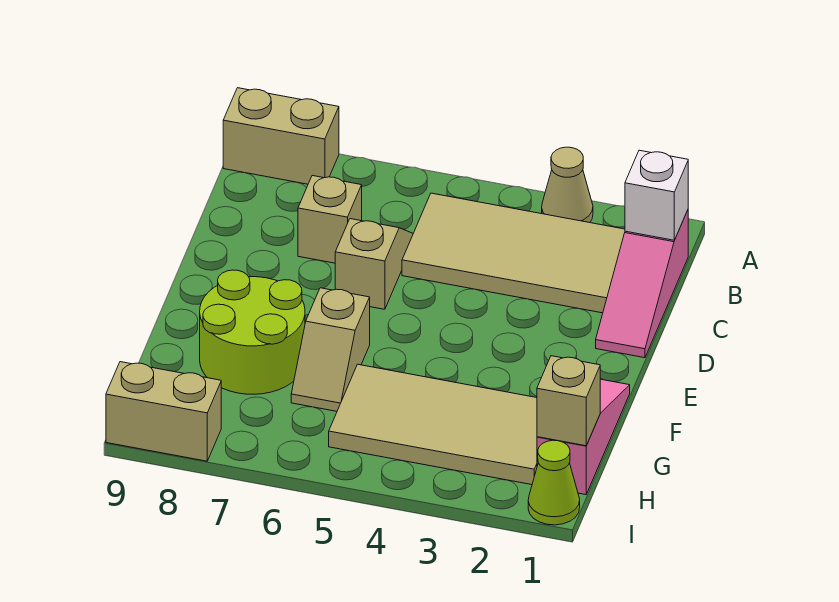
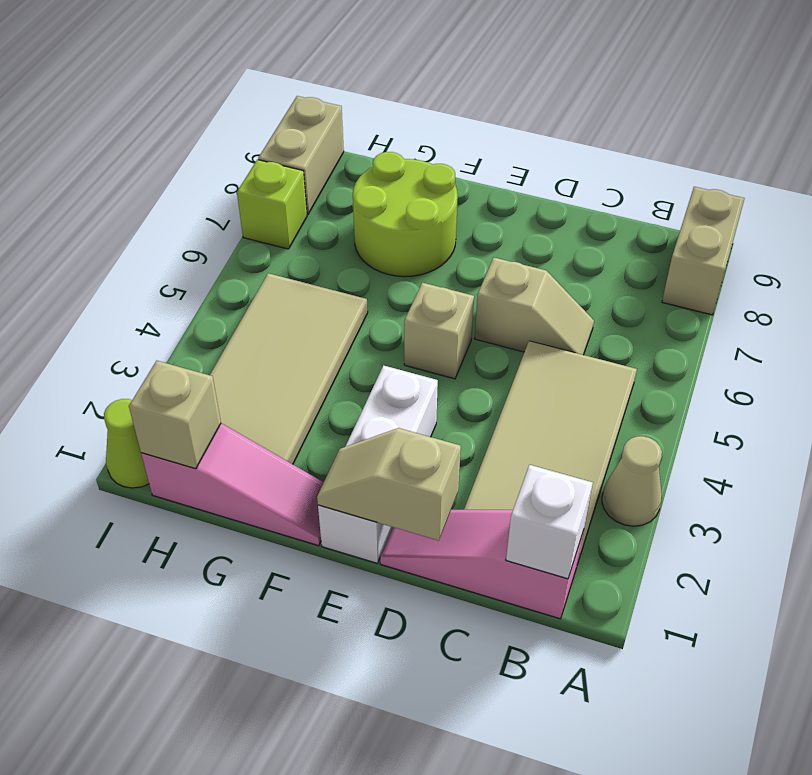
tan brick C7 level 1 -> tan brick E5 level 1
none -> white brick E1:E3 level 1
tan slope F6:G6 level 1 top F -> tan slope D1:E1 level 2 top D
none -> lime brick I7 level 1

